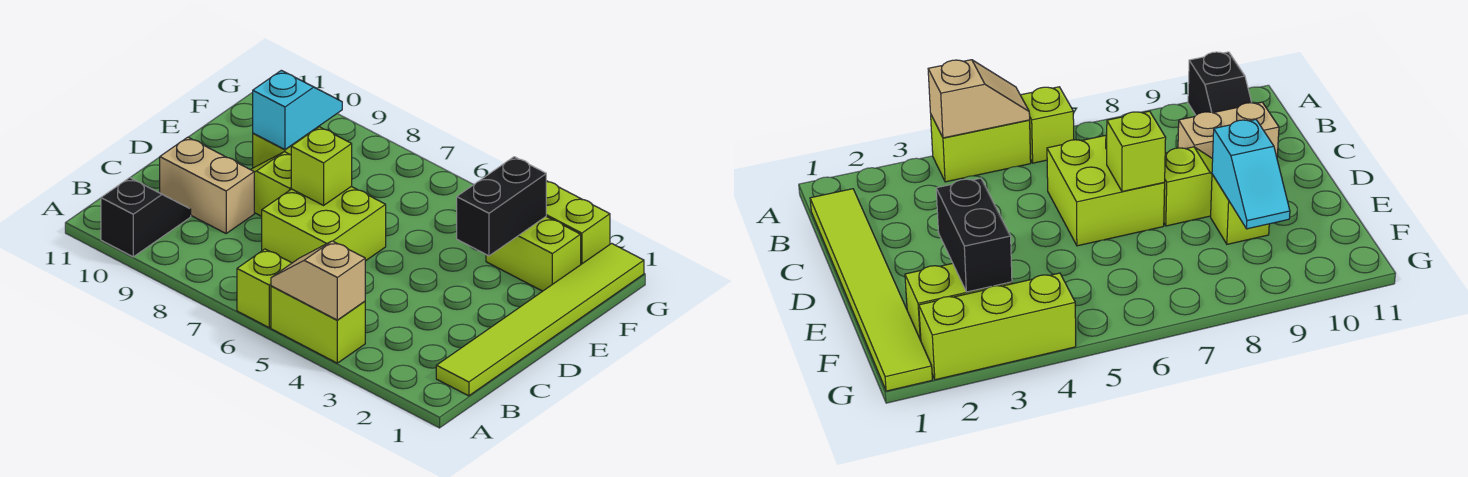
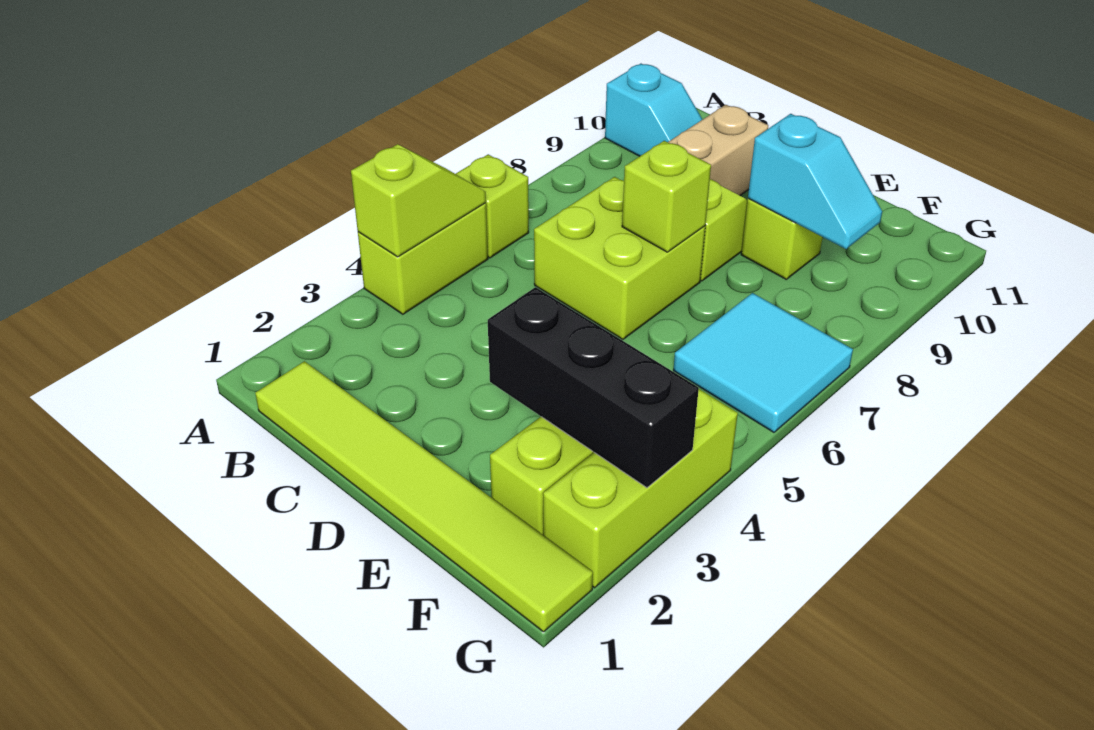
tan slope A4:A5 level 2 top 4 -> lime slope A4:A5 level 2 top 4
black slope A10:B10 level 1 top A -> cyan slope A10:B10 level 1 top A
black brick E3:F3 level 2 -> black brick E3:G3 level 2
none -> cyan tile F6:G7 level 1

